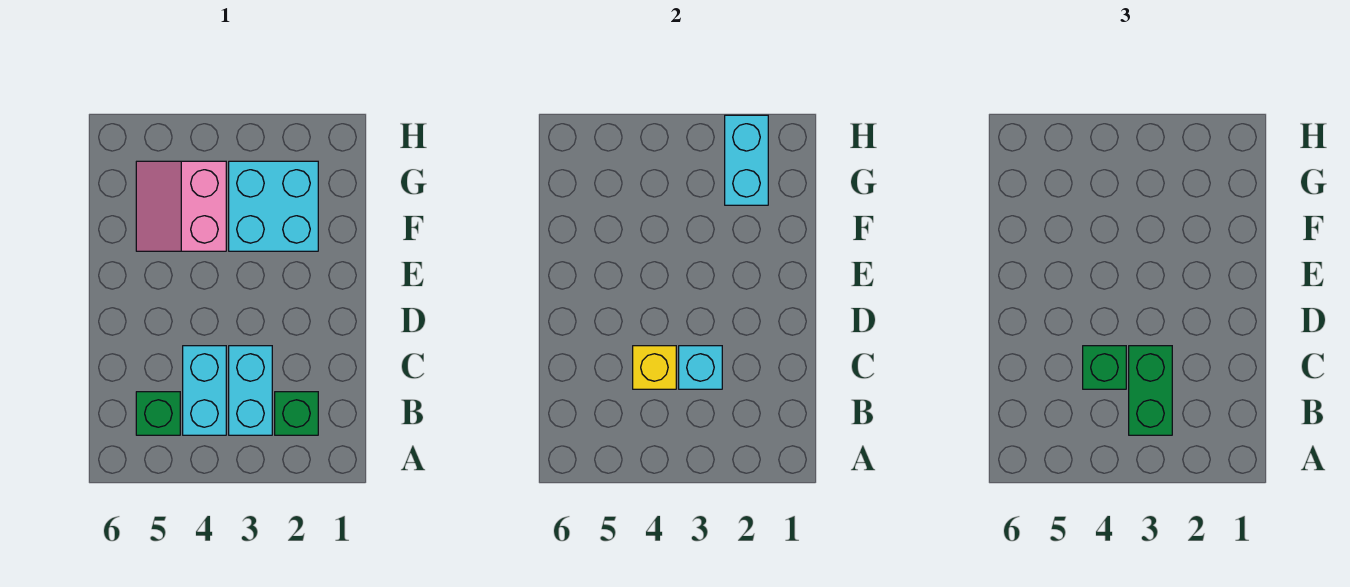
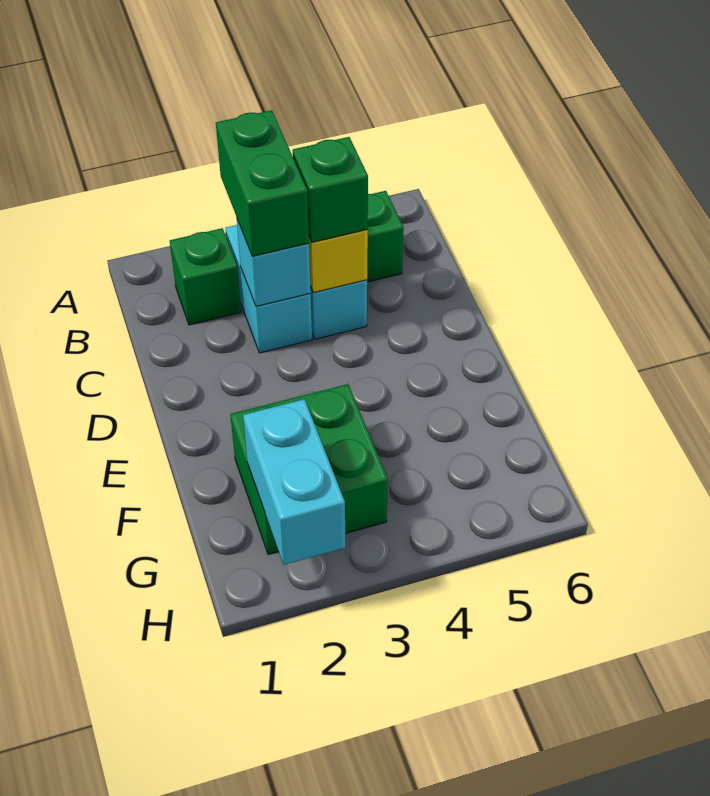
cyan brick F2:G3 level 1 -> green brick F2:G3 level 1
pink slope F4:G5 level 1 top 4 -> none

